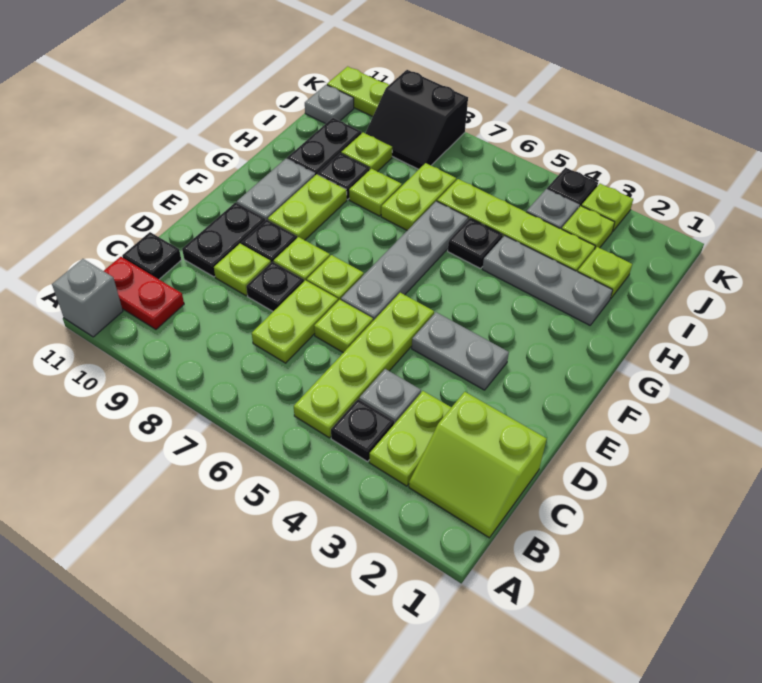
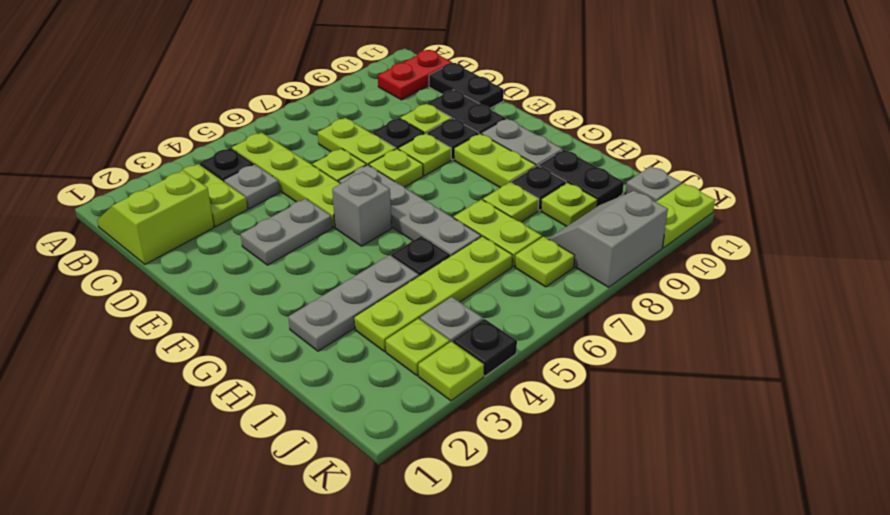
grey brick A11 level 1 -> grey brick F5 level 1
black plate C11 level 1 -> black plate C11:D11 level 1
lime plate I2 level 1 -> lime plate J7 level 1
black slope J8:K9 level 1 top K -> grey slope J8:K9 level 1 top K

